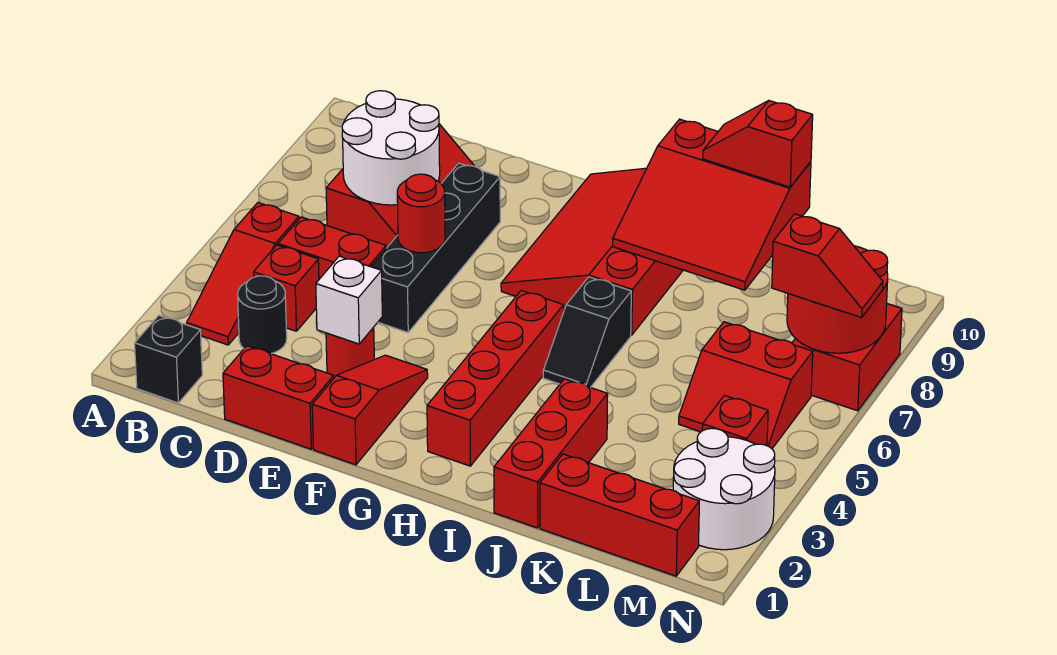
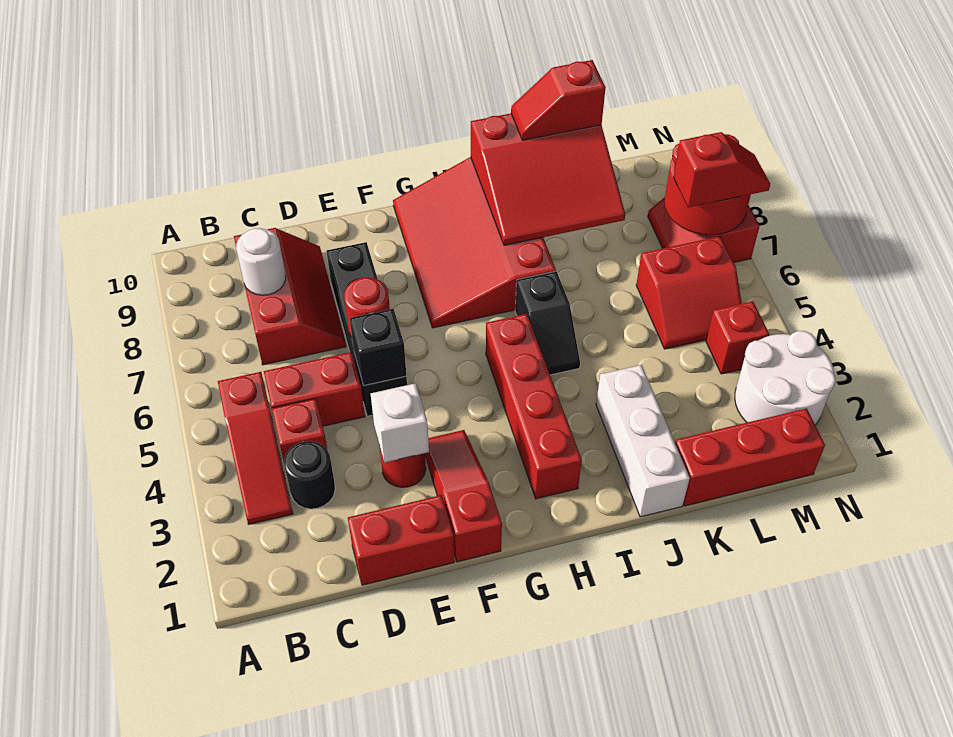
black brick B1 level 1 -> black brick E5 level 2
white round brick C7:D8 level 2 -> white round brick C8 level 2
red brick J1:J3 level 1 -> white brick J1:J3 level 1

